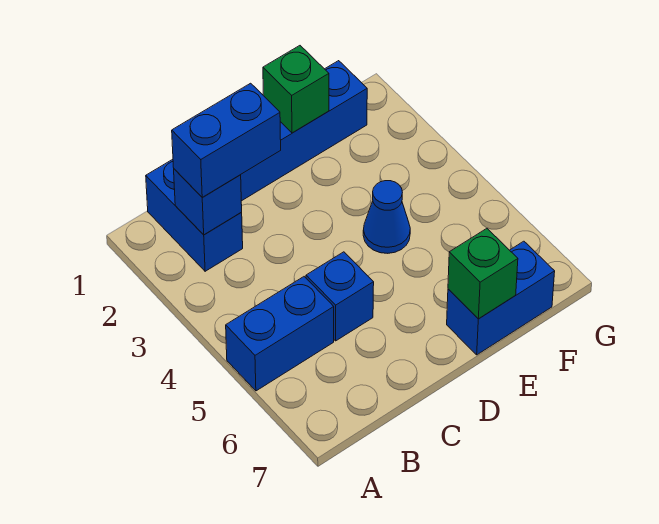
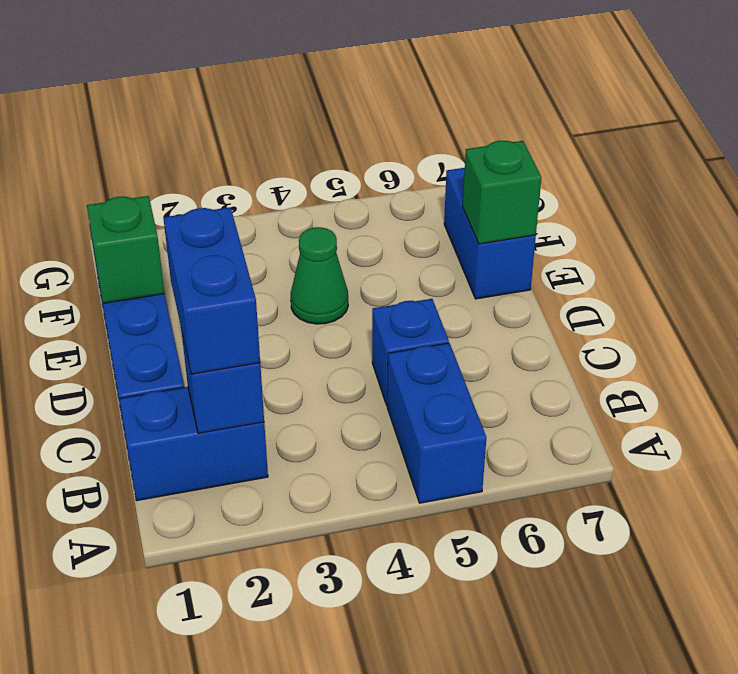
blue cone E4 level 1 -> green cone E4 level 1

